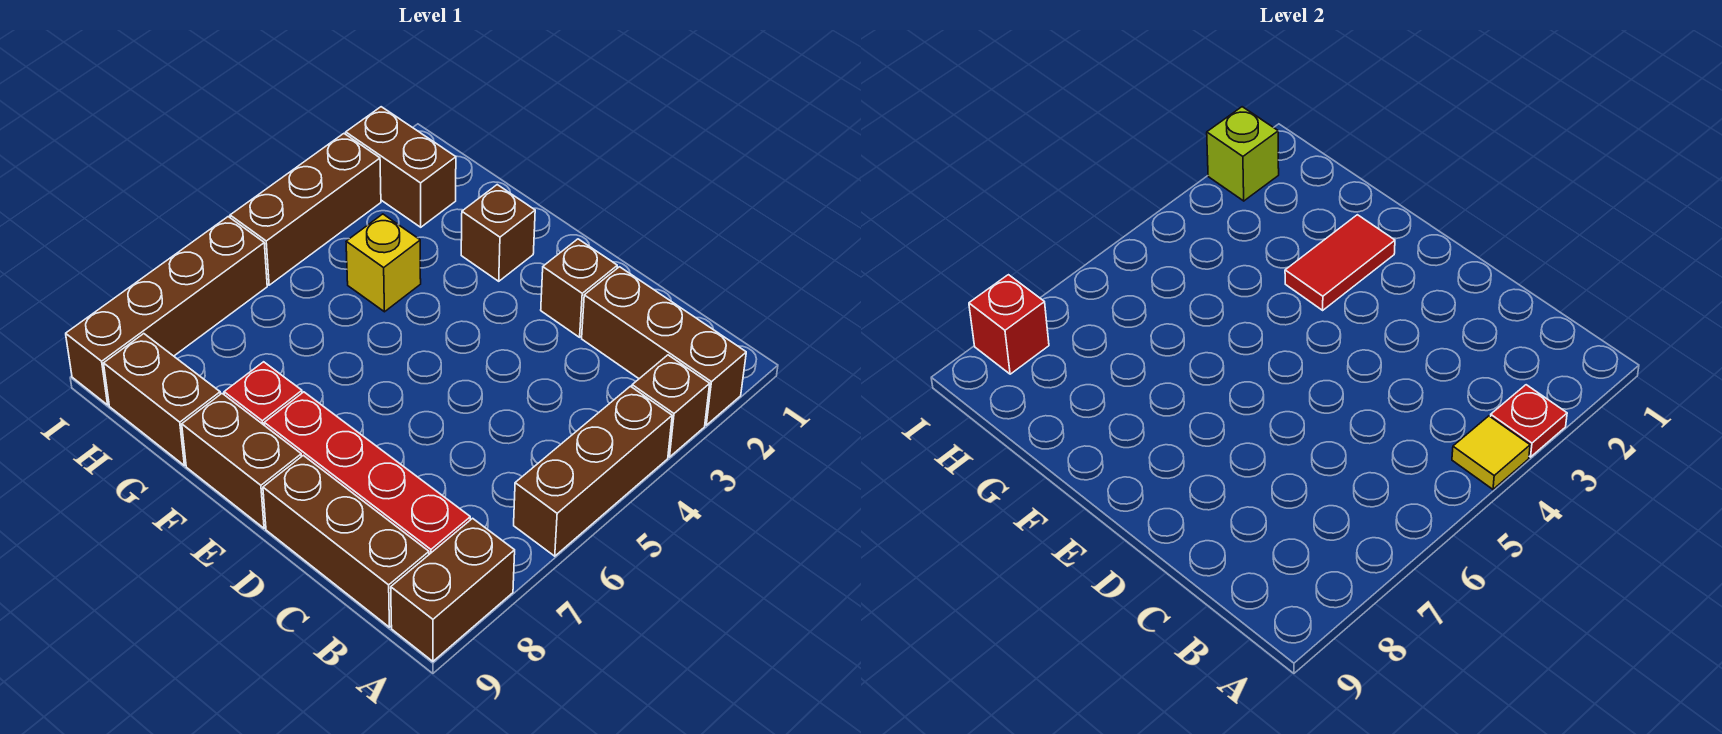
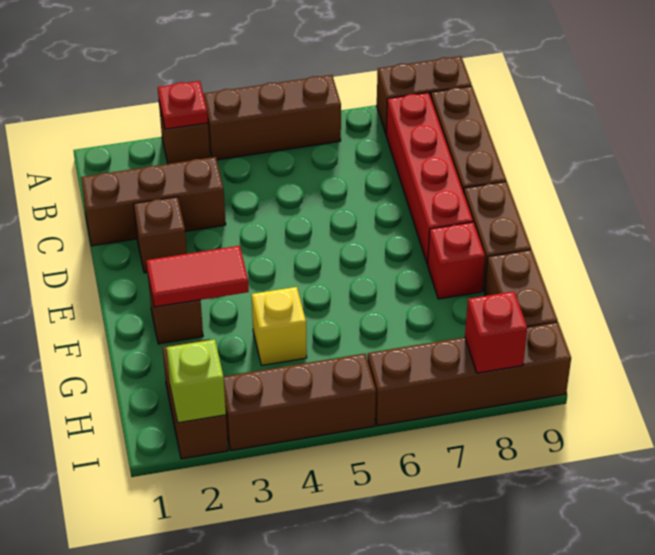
brown brick A2:C2 level 1 -> brown brick C1:C3 level 1
yellow tile A4 level 2 -> none

